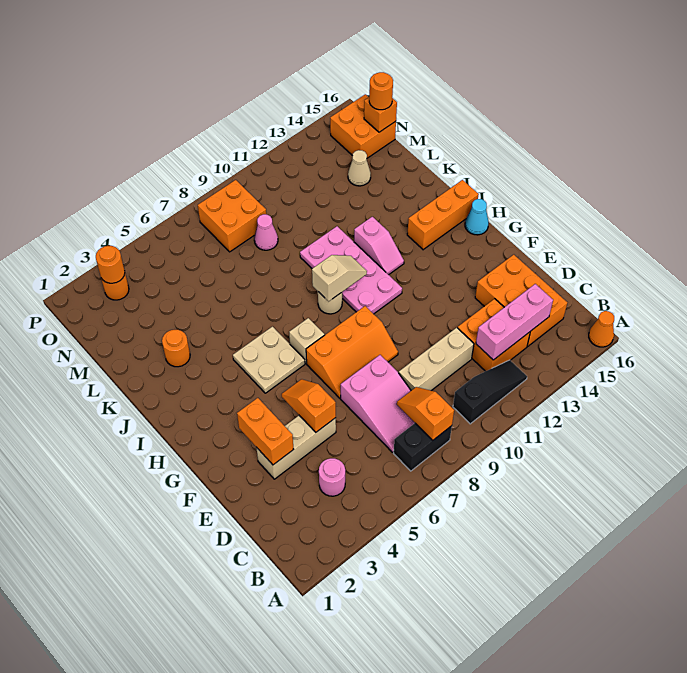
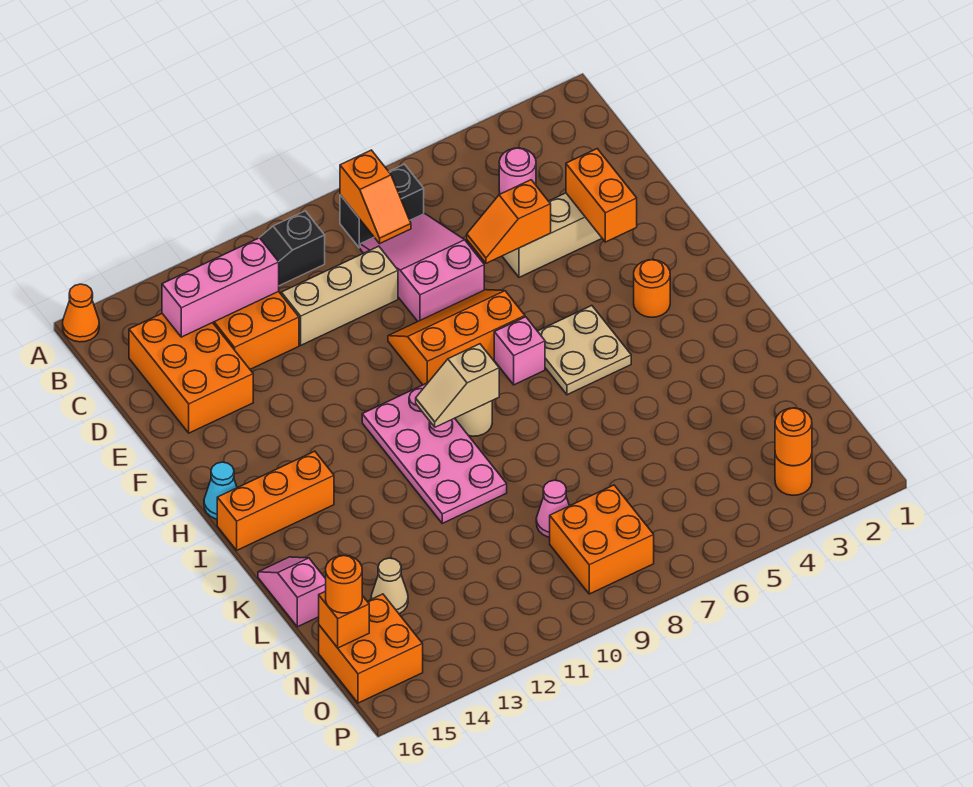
orange slope E5:F5 level 2 top E -> orange slope E5:E6 level 2 top 5
tan brick H7 level 1 -> pink brick H7 level 1
pink slope I12:J12 level 1 top J -> pink slope K16:L16 level 1 top L
orange round brick K3 level 1 -> orange round brick H3 level 1

